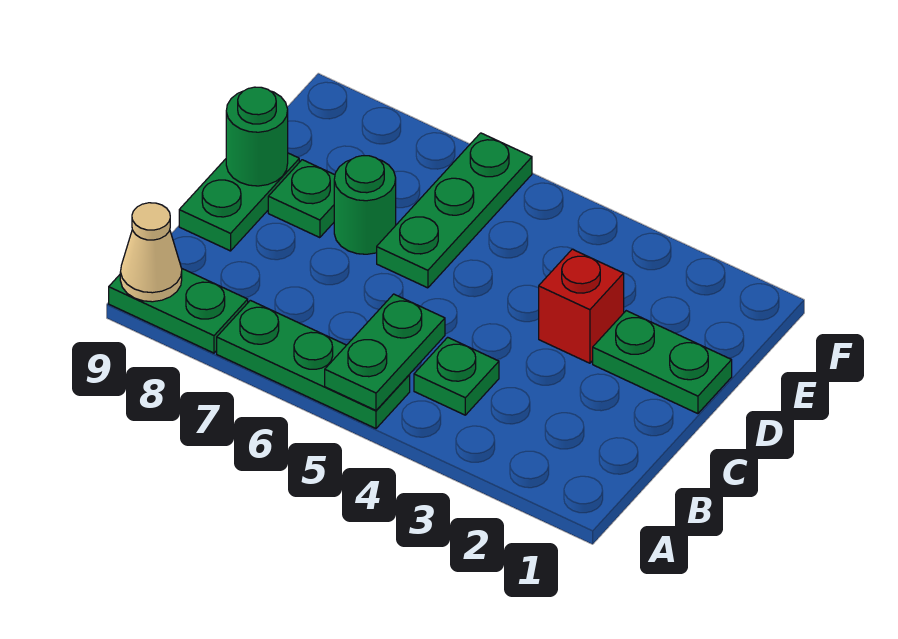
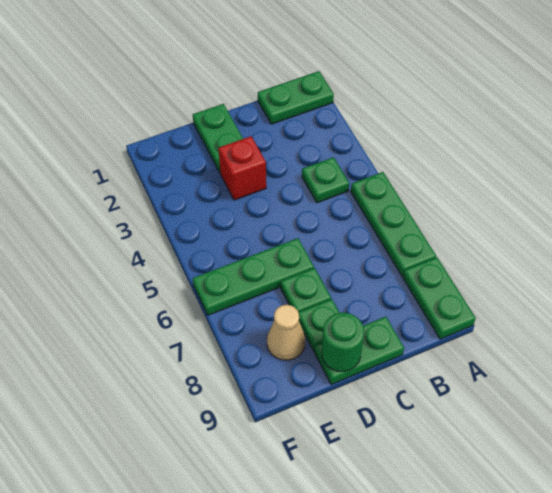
green plate A5:B5 level 2 -> green plate A1:B1 level 1
tan cone A9 level 2 -> tan cone E8 level 1
green round brick D7 level 1 -> green plate D7 level 1

